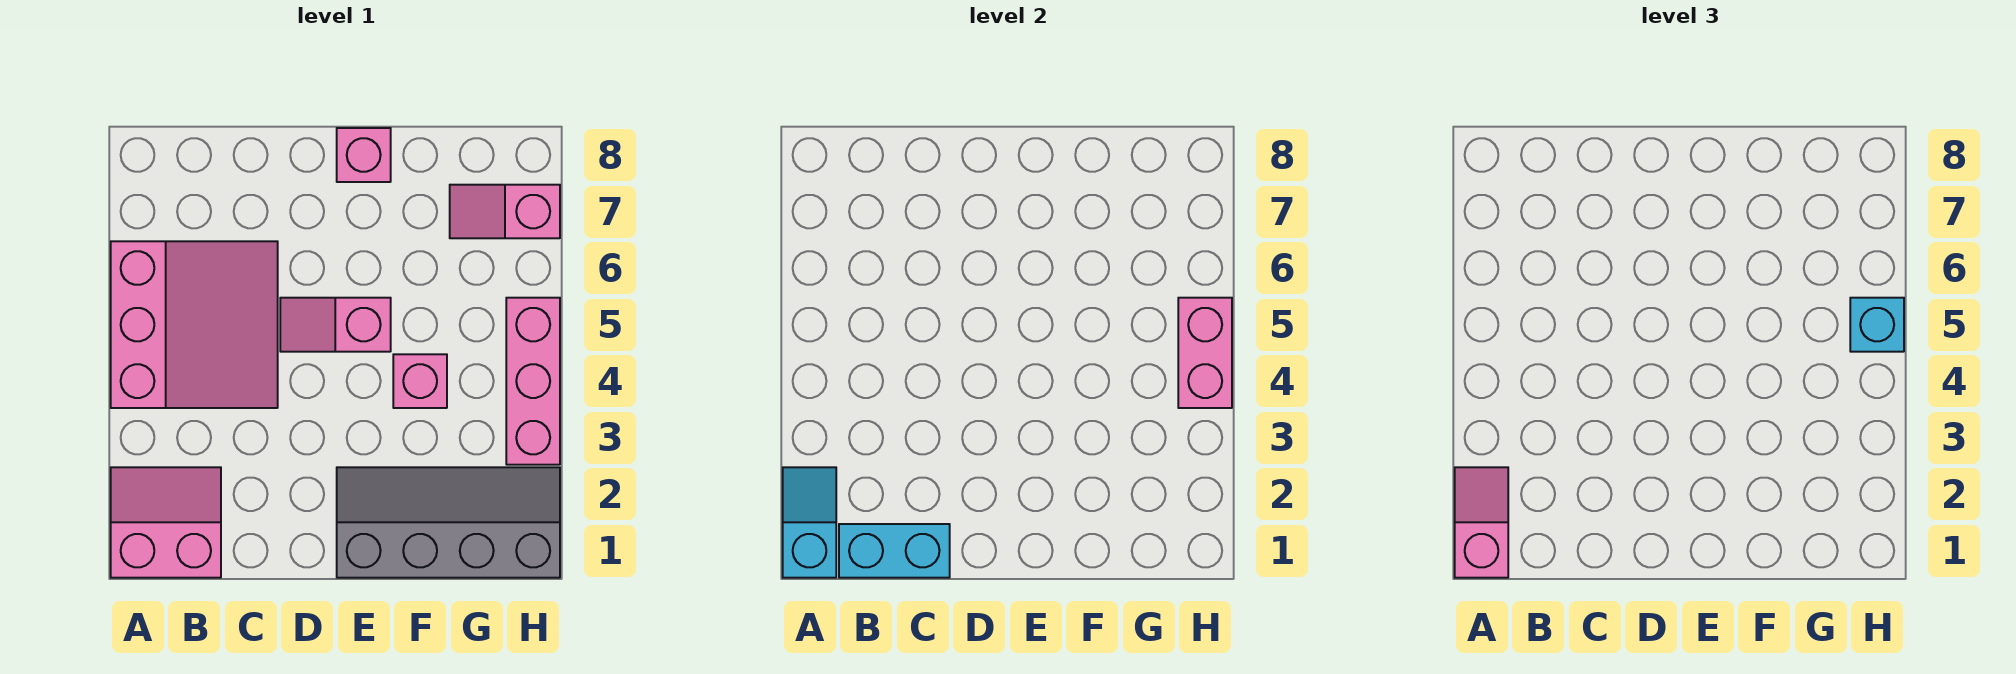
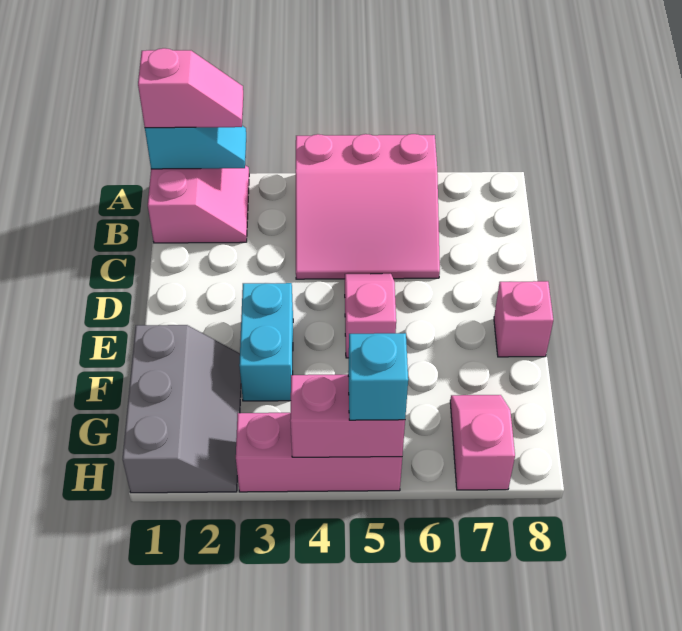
cyan brick B1:C1 level 2 -> cyan brick E3:F3 level 1
grey slope E1:H2 level 1 top 1 -> grey slope F1:H2 level 1 top 1
pink brick F4 level 1 -> none

